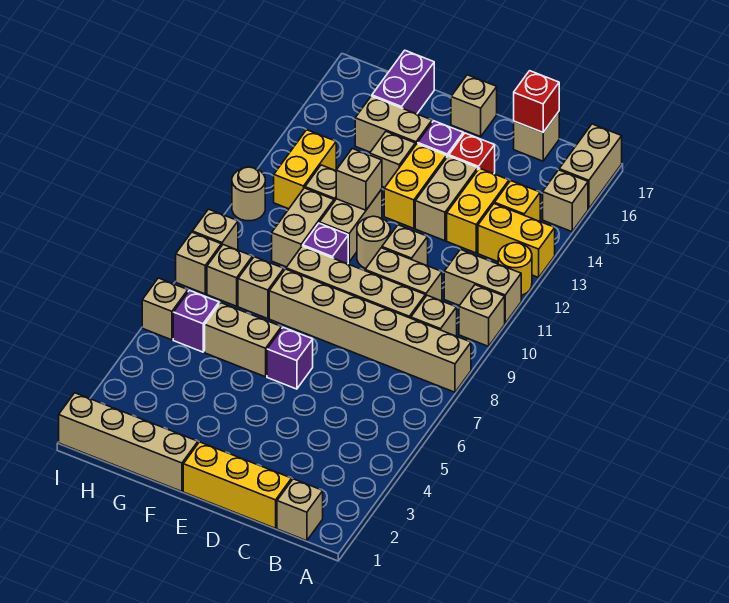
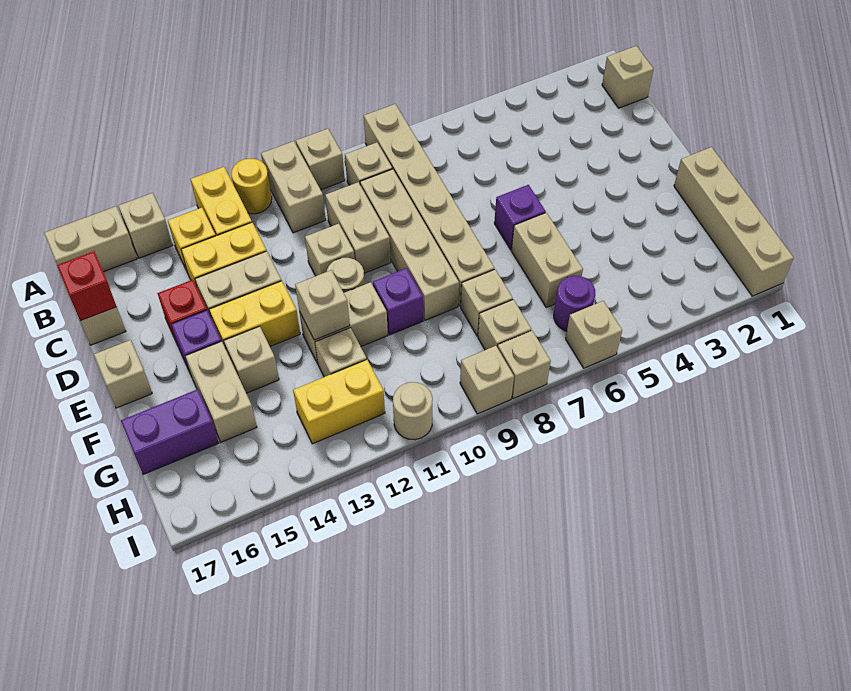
yellow brick C1:E1 level 1 -> none
tan brick G10:G11 level 1 -> none
purple brick H6 level 1 -> purple round brick H6 level 1

